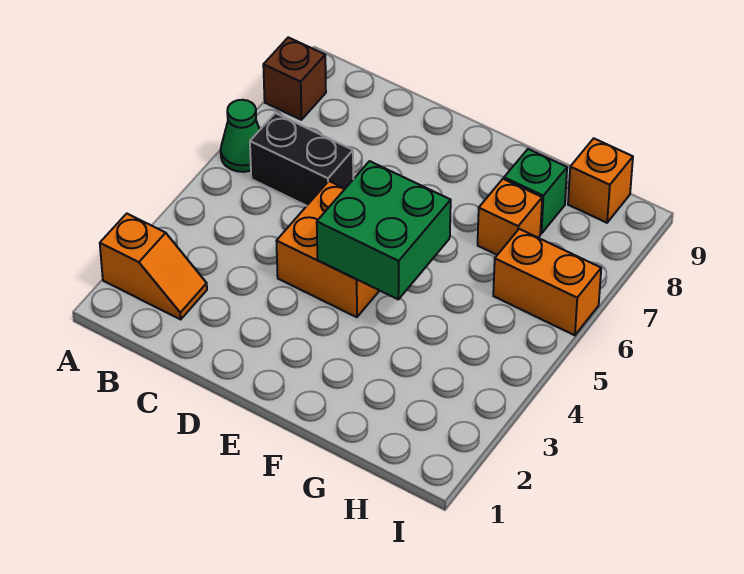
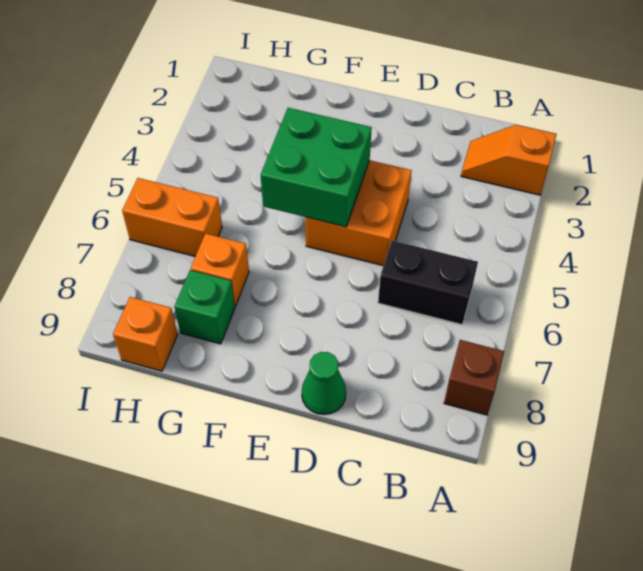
green cone A6 level 1 -> green cone D9 level 1

